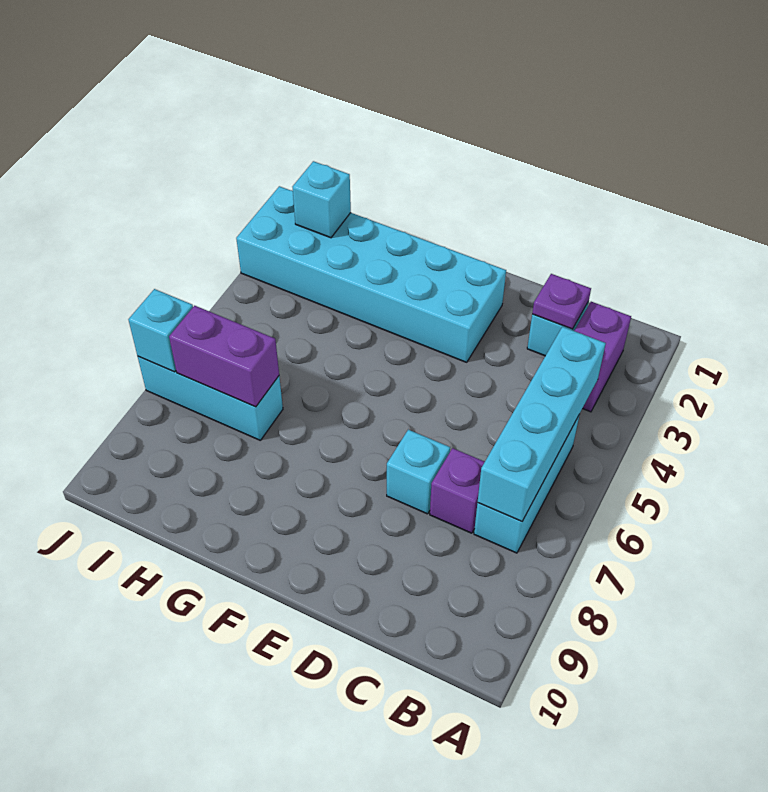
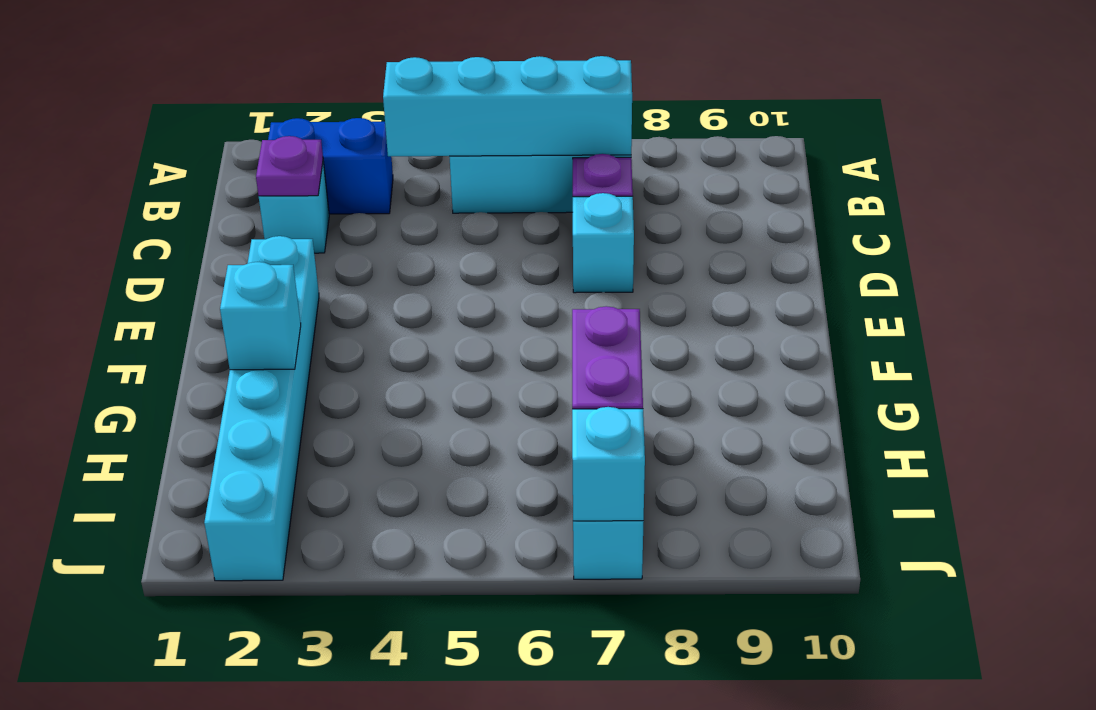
purple brick B2:B3 level 1 -> blue brick B2:B3 level 1
cyan brick E2:J3 level 1 -> cyan brick E2:J2 level 1
cyan brick I2 level 2 -> cyan brick G2 level 2

